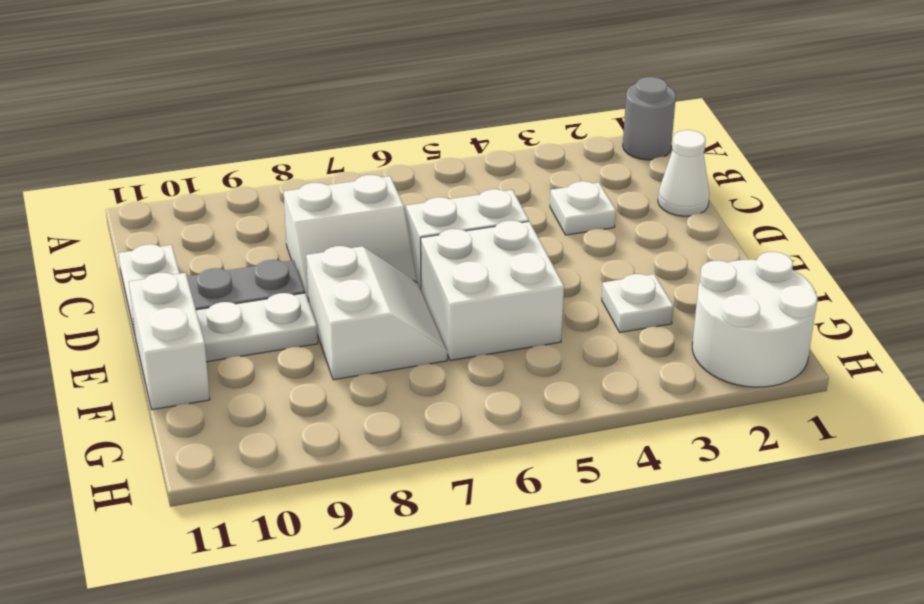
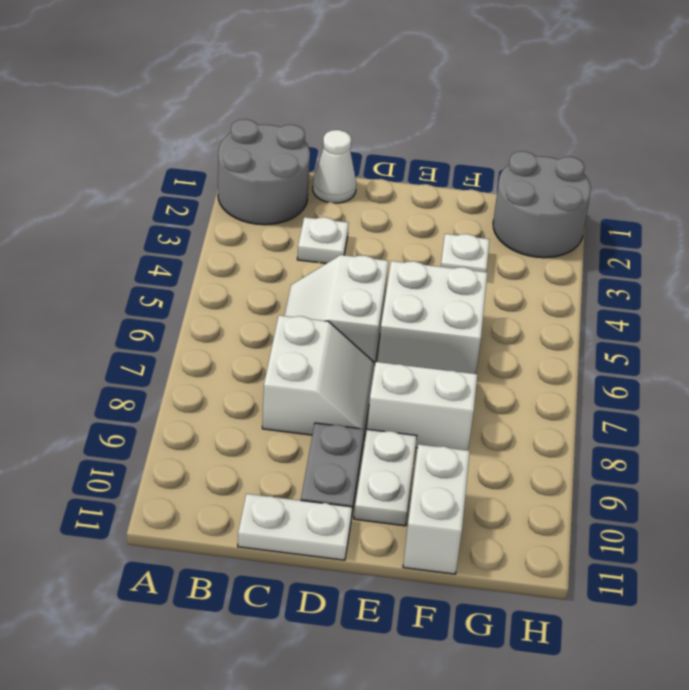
grey round brick A1 level 1 -> grey round brick A1:B2 level 1
white brick E11:F11 level 1 -> white brick F10:F11 level 1
white round brick G1:H2 level 1 -> grey round brick G1:H2 level 1

